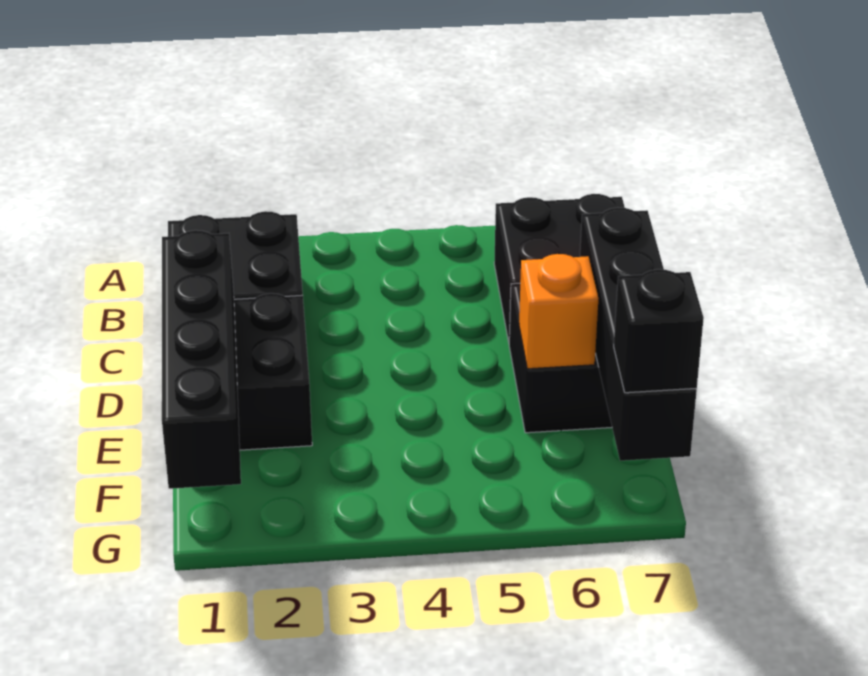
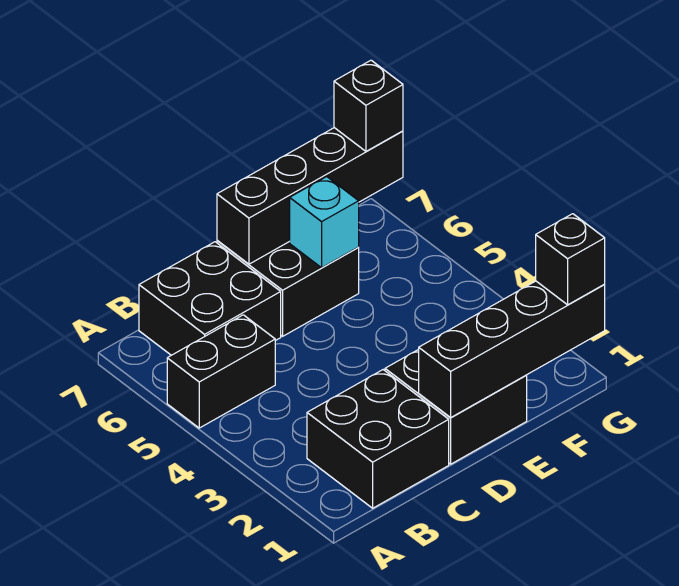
none -> black brick A5:B5 level 1
orange brick E6 level 2 -> cyan brick E6 level 2
none -> black brick G1 level 3

